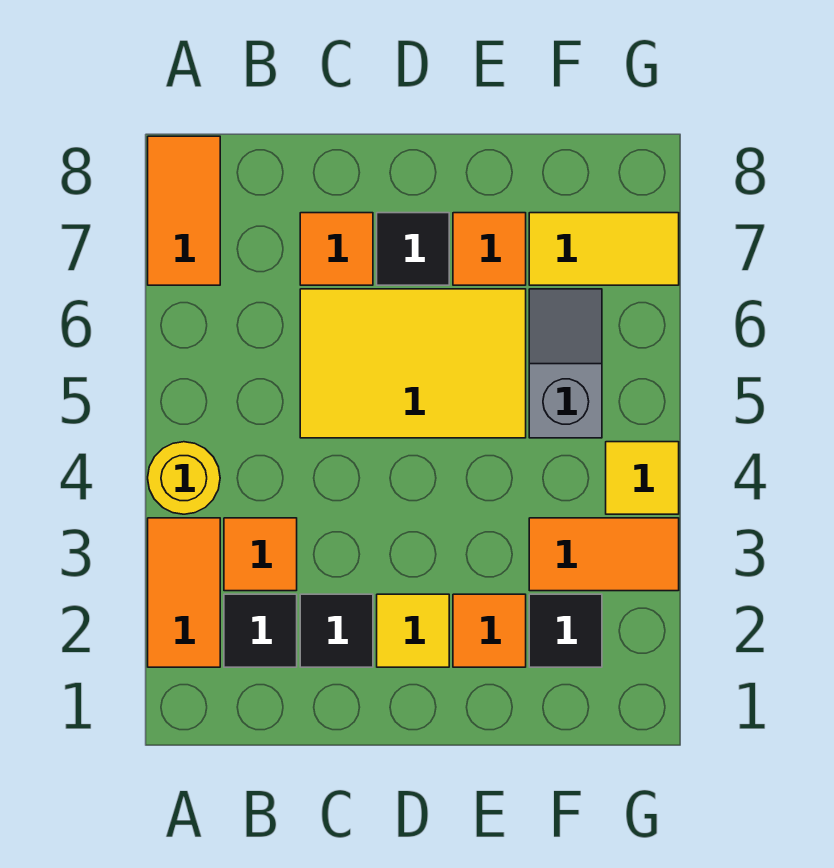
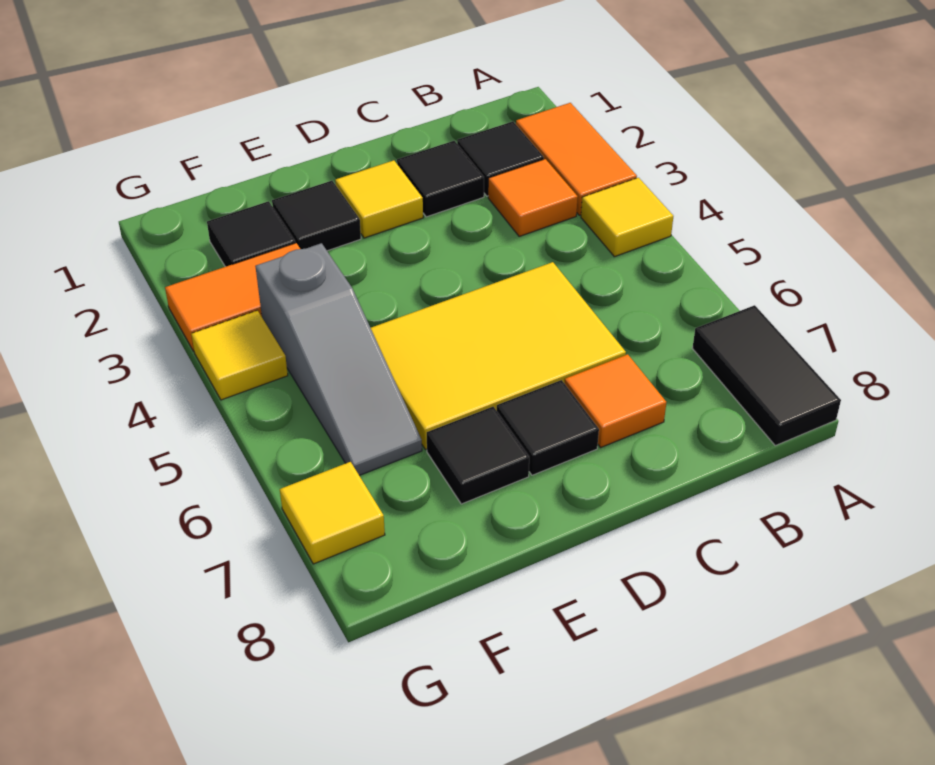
yellow round brick A4 level 1 -> yellow tile A4 level 1
orange tile A7:A8 level 1 -> black tile A7:A8 level 1
orange tile E2 level 1 -> black tile E2 level 1
orange tile E7 level 1 -> black tile E7 level 1
grey slope F5:F6 level 1 top 5 -> grey slope F4:F6 level 1 top 4
yellow tile F7:G7 level 1 -> yellow tile G7 level 1

